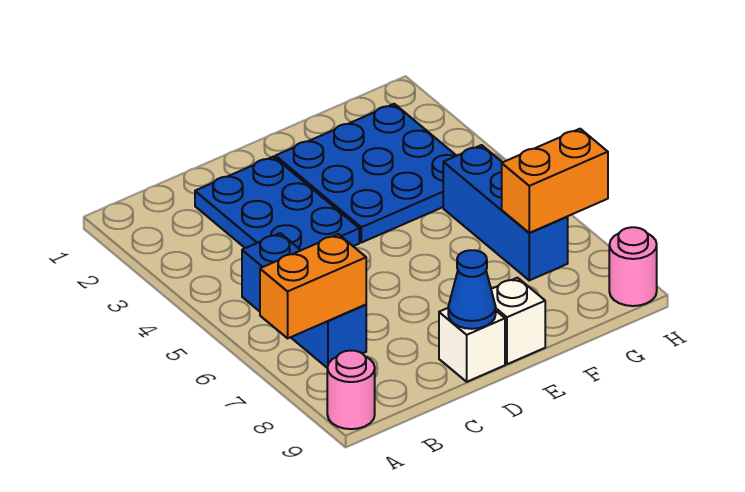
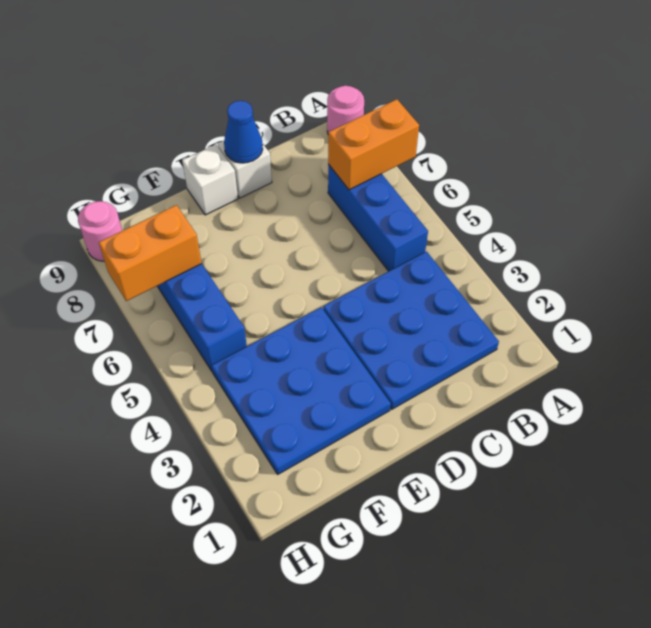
blue plate C2:D4 level 1 -> blue plate B2:D4 level 1

